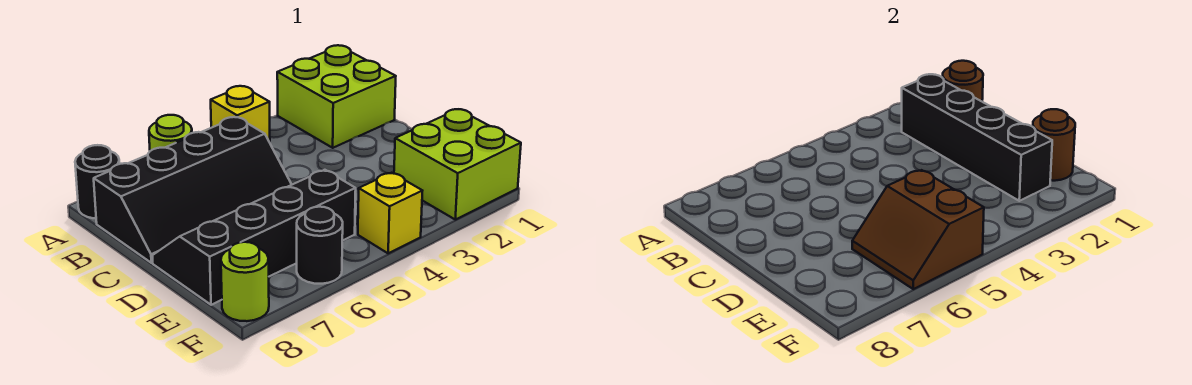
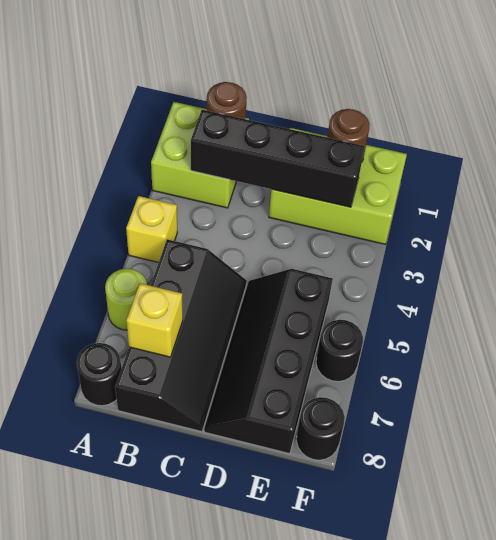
lime brick E1:F2 level 1 -> lime brick D1:F2 level 1
brown slope E5:F6 level 2 top 5 -> none
yellow brick F4 level 1 -> yellow brick B7 level 2
lime round brick F8 level 1 -> black round brick F8 level 1

